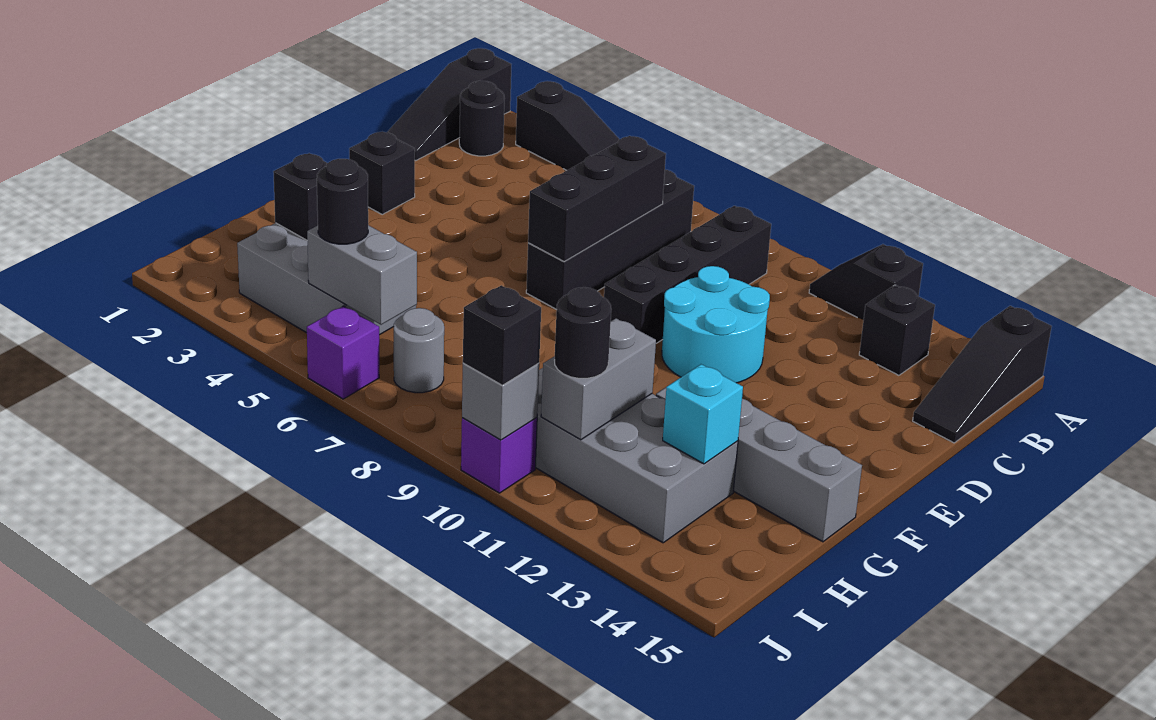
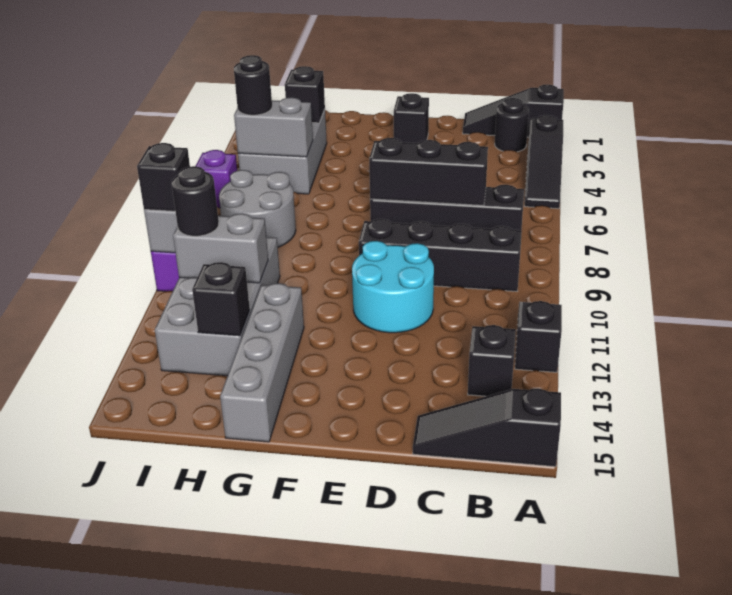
cyan brick H13 level 2 -> black brick H13 level 2
grey brick I5:I6 level 2 -> grey brick H5:I5 level 2
grey round brick I7 level 1 -> grey round brick H7:I8 level 1

